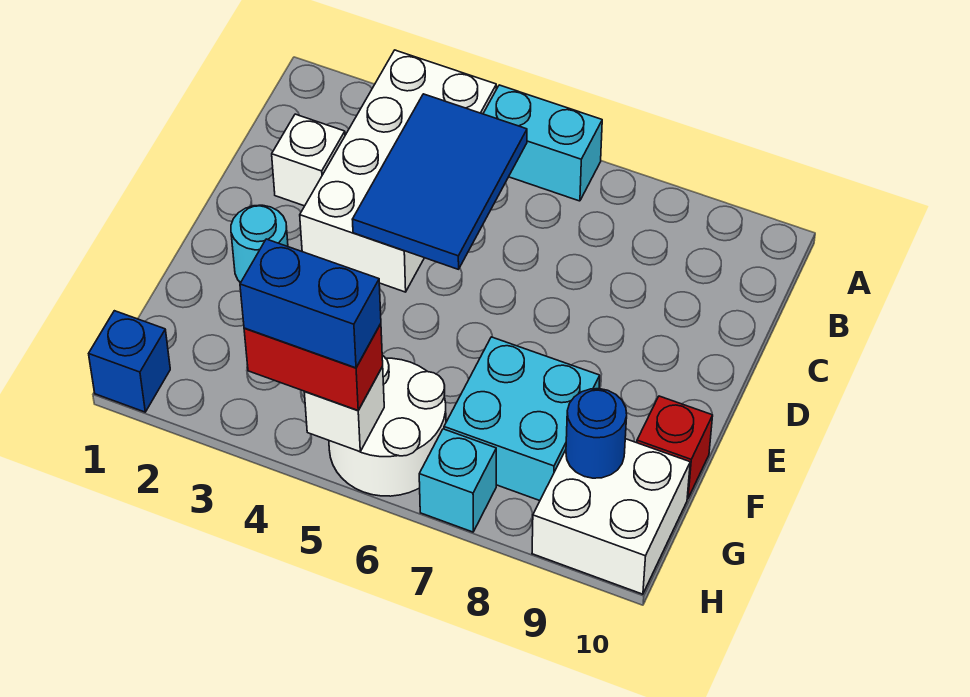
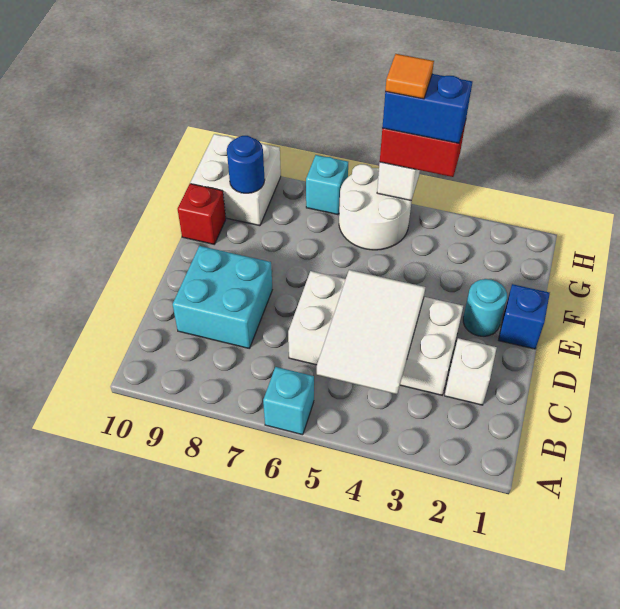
white brick A3:D4 level 1 -> white brick C3:D6 level 1
cyan brick A5:A6 level 1 -> cyan brick A6 level 1
blue tile B4:D5 level 2 -> white tile B4:D5 level 2
cyan brick F7:G8 level 1 -> cyan brick C8:D9 level 1
blue brick H1 level 1 -> blue brick E1 level 1
none -> orange tile H5 level 5

